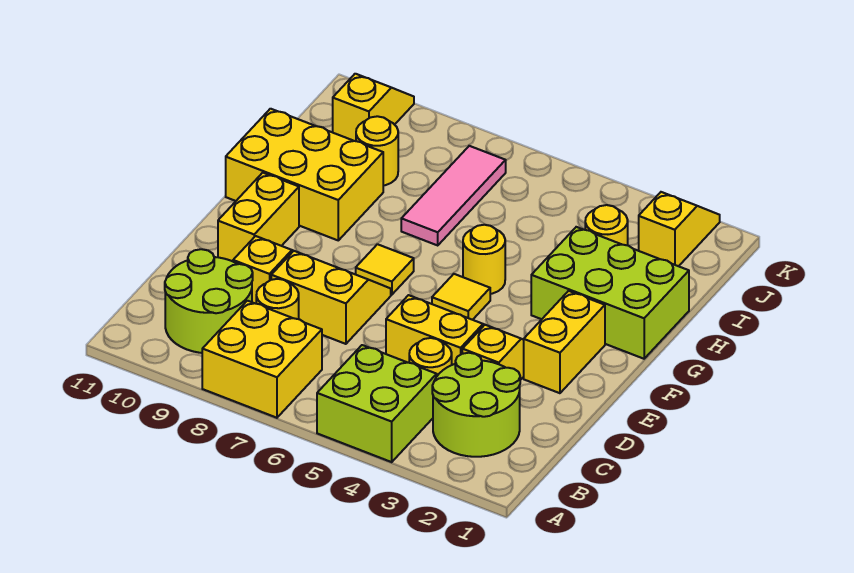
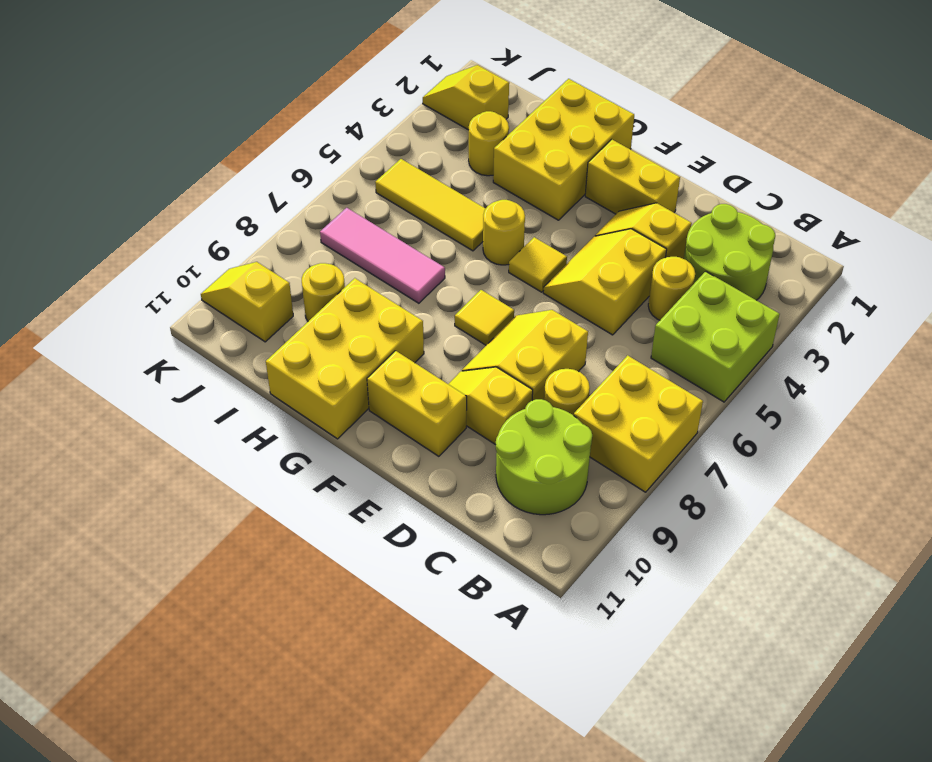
lime brick G1:H3 level 1 -> yellow brick G1:H3 level 1
none -> yellow tile H5:J5 level 1

